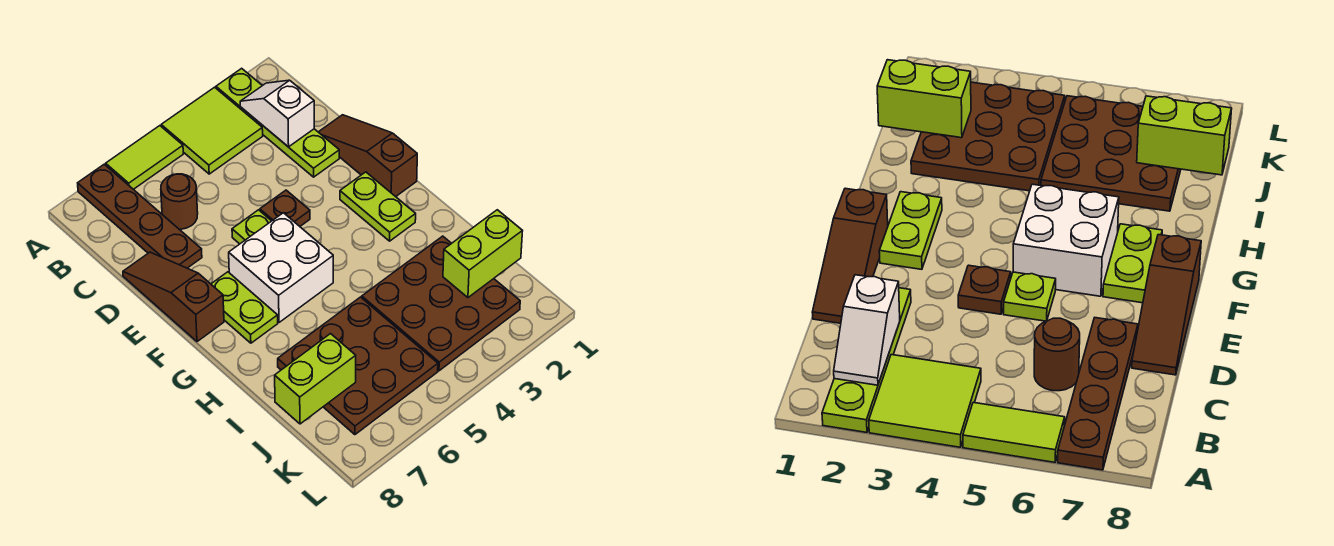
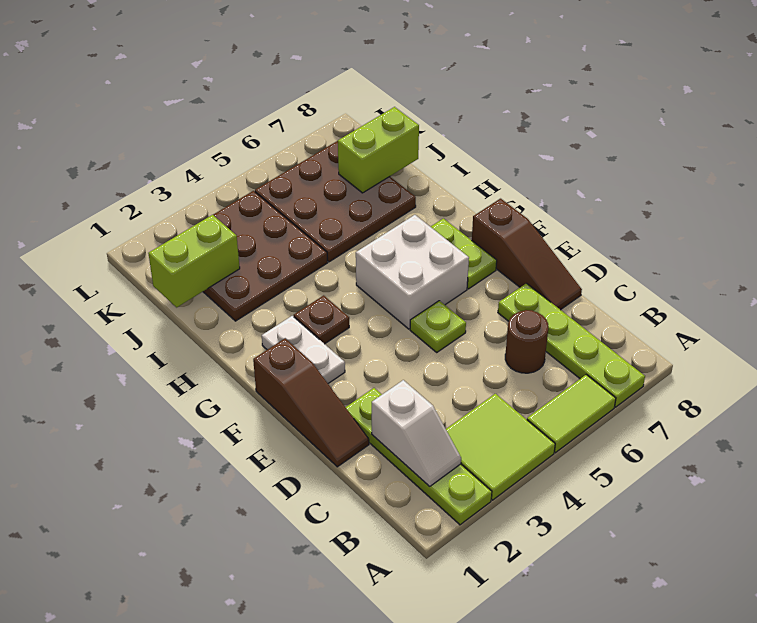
brown plate A7:D7 level 1 -> lime plate A7:D7 level 1
brown plate E4 level 1 -> brown plate G3 level 1
lime plate F2:G2 level 1 -> white plate F2:G2 level 1

